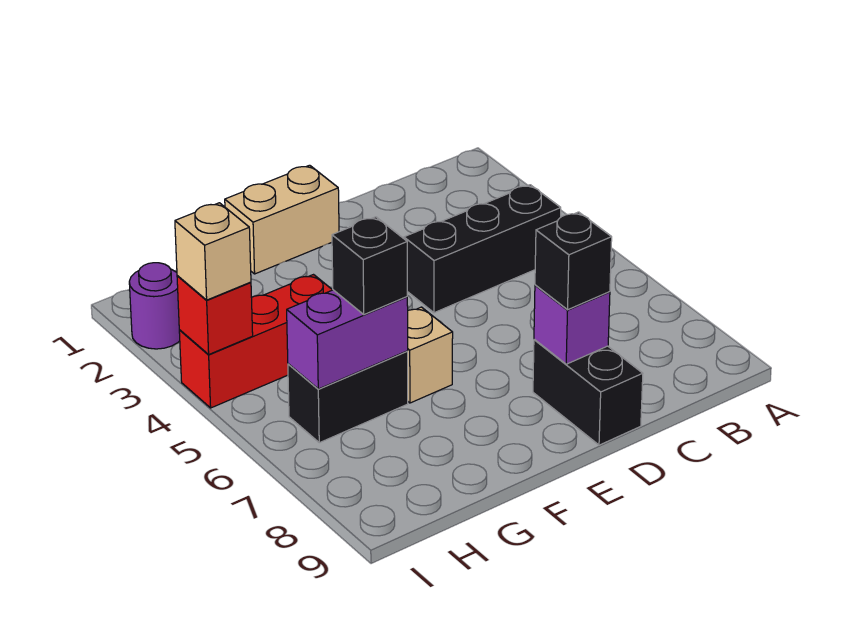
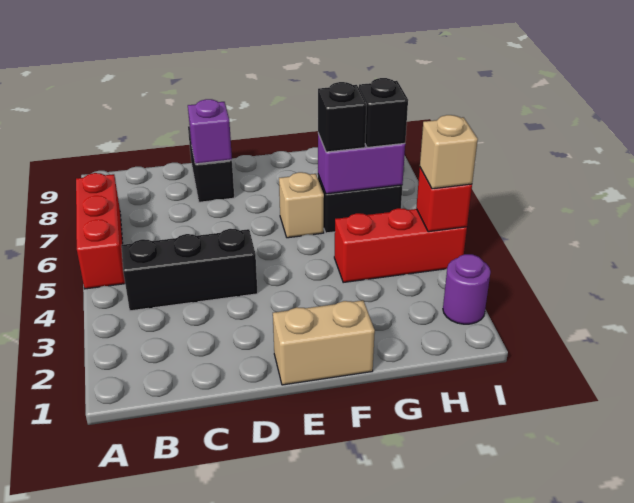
none -> red brick A5:A7 level 1
black brick D8 level 3 -> black brick H6 level 3

